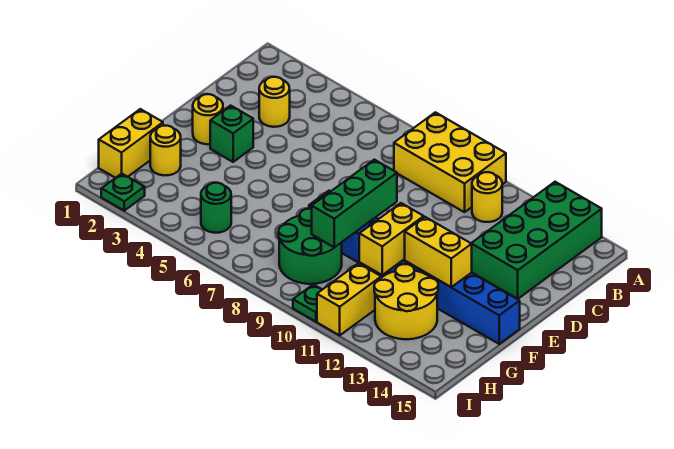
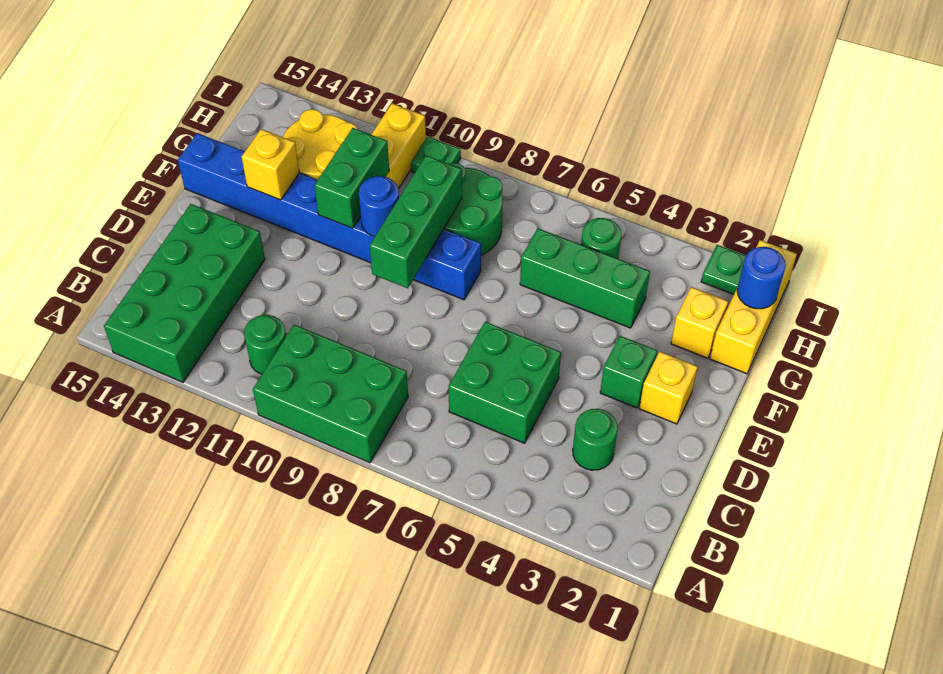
yellow brick A8:B10 level 1 -> green brick A8:B10 level 1
yellow round brick B11 level 1 -> green round brick B11 level 1
yellow round brick C3 level 1 -> green round brick C3 level 1
none -> green brick C5:D6 level 1
yellow round brick E2 level 1 -> yellow brick E2 level 1
none -> blue round brick F10 level 2
yellow brick F11:G11 level 2 -> green brick F11:G11 level 2
yellow brick F12:F13 level 2 -> yellow brick F13 level 2
yellow brick G1:H1 level 1 -> yellow brick G1:I1 level 1
yellow round brick G2 level 1 -> yellow brick G2 level 1
none -> green brick G4:G6 level 1
none -> blue round brick H1 level 2

